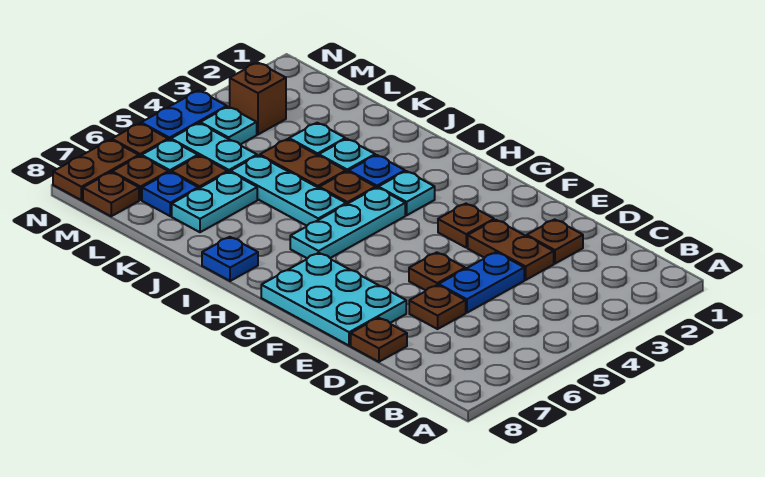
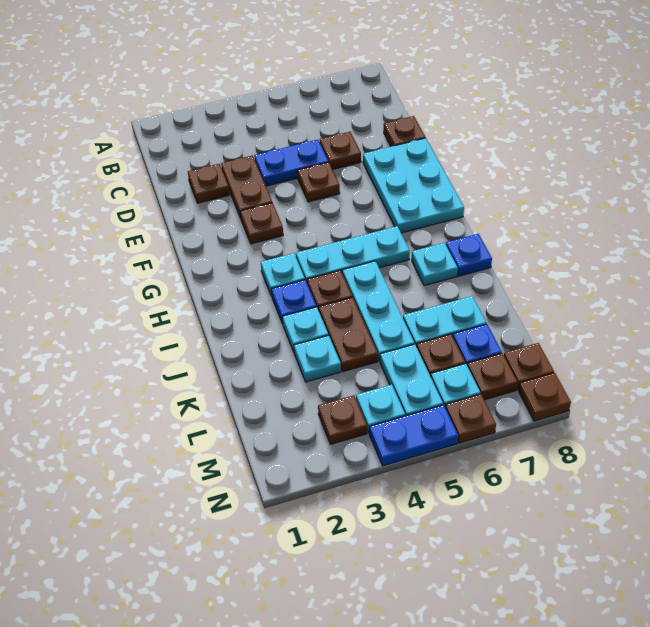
none -> cyan plate I7 level 1
brown brick M3 level 1 -> brown plate M3 level 1
brown plate N7:N8 level 1 -> brown plate N8 level 1

